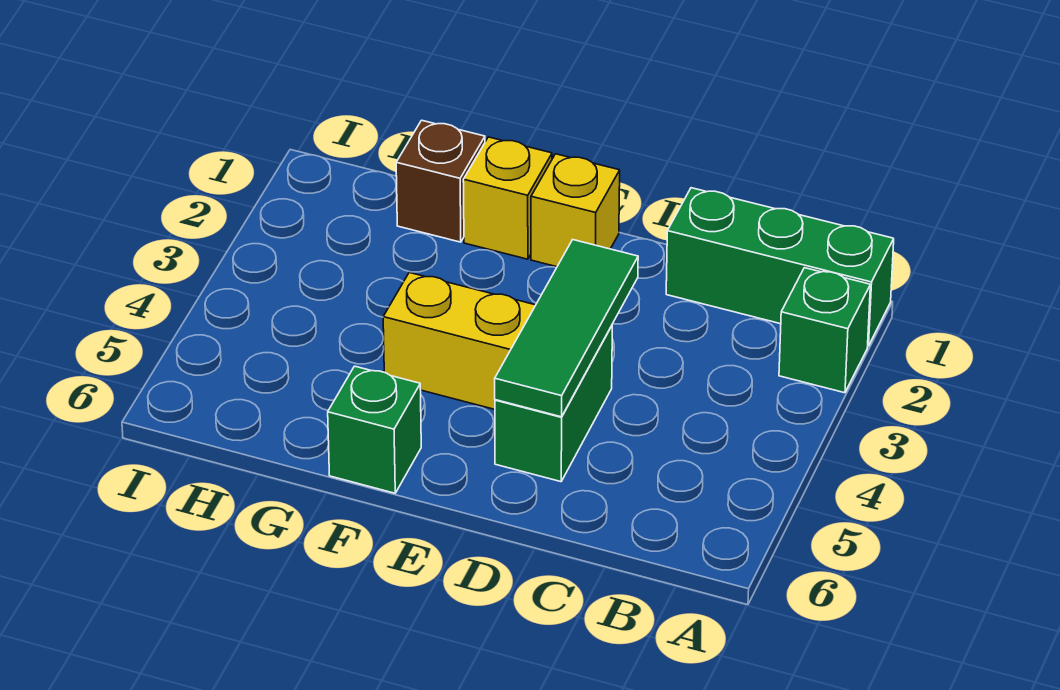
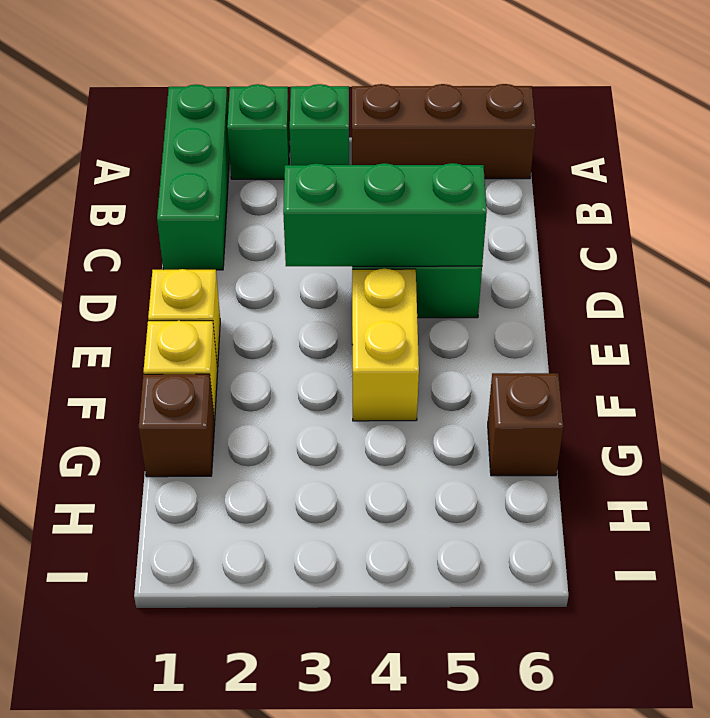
none -> brown brick A4:A6 level 1
green tile D3:D5 level 2 -> green brick D3:D5 level 2
green brick F6 level 1 -> green brick A3 level 1
none -> brown brick G6 level 1

